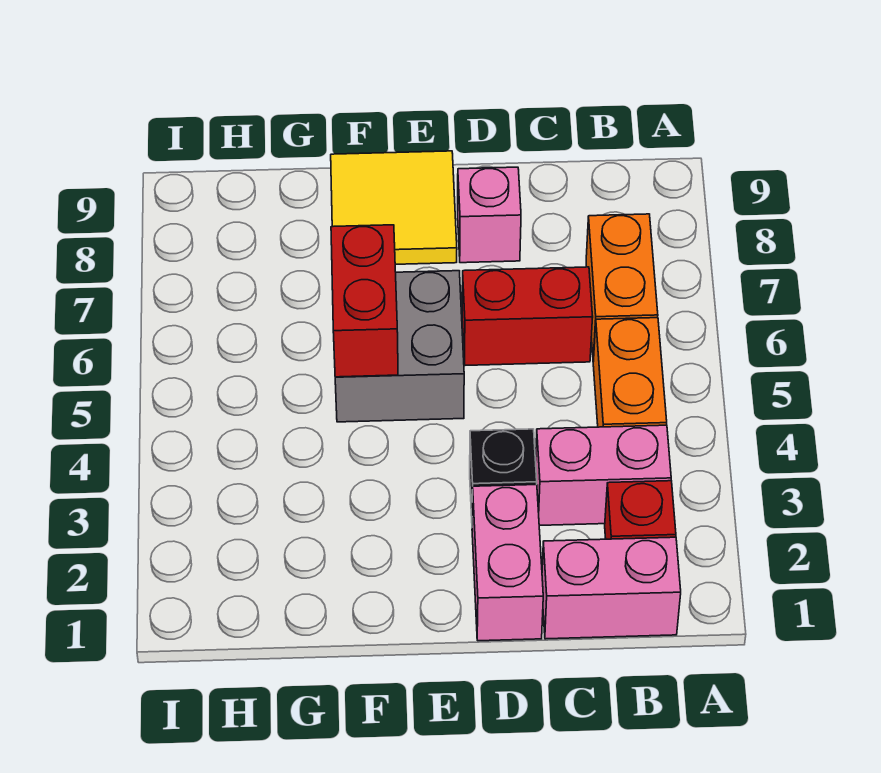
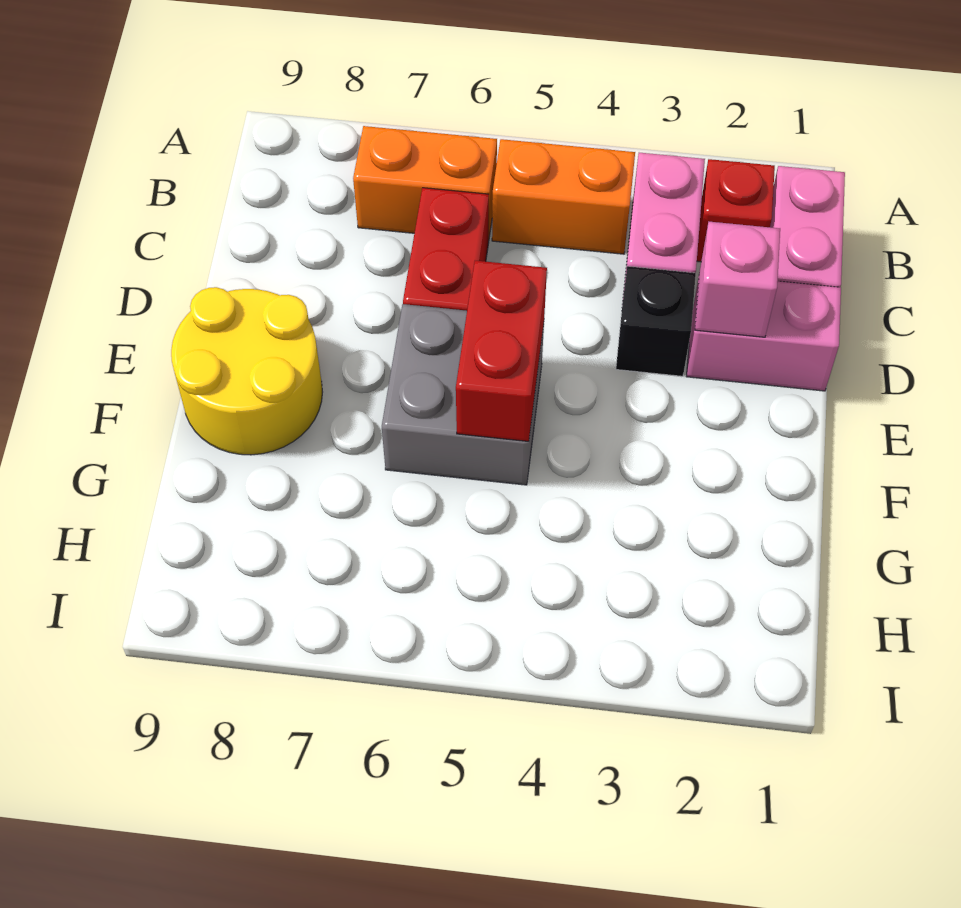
pink brick D8 level 1 -> pink brick D2 level 2
yellow tile E8:F9 level 1 -> yellow round brick E8:F9 level 1
red brick F5:F6 level 2 -> red brick E5:F5 level 2

